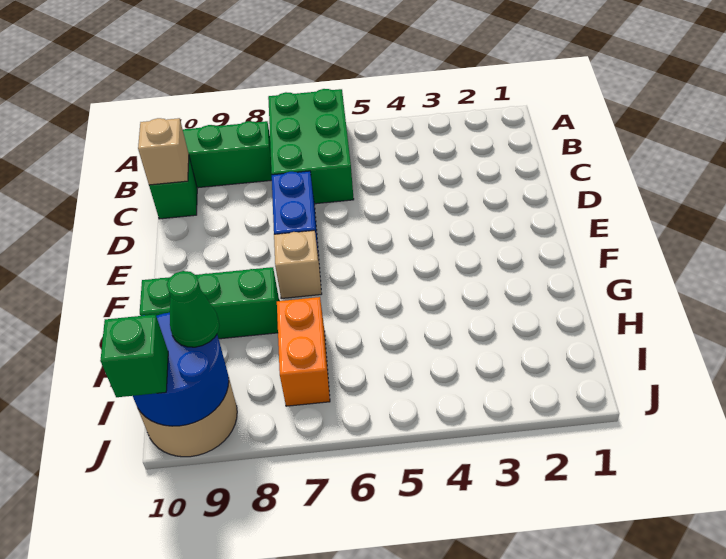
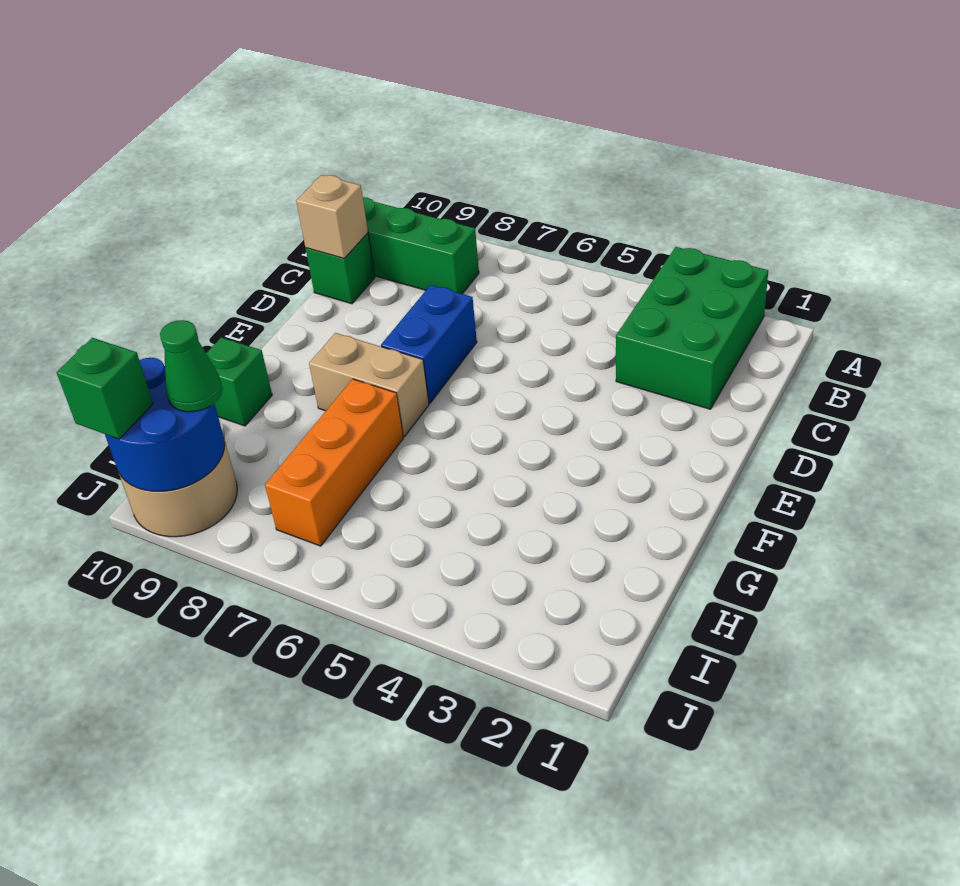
green brick A6:C7 level 1 -> green brick A2:C3 level 1
tan brick F7 level 1 -> tan brick F7:F8 level 1
green brick G8:G10 level 1 -> green brick G10 level 1
orange brick H7:I7 level 1 -> orange brick G7:I7 level 1

